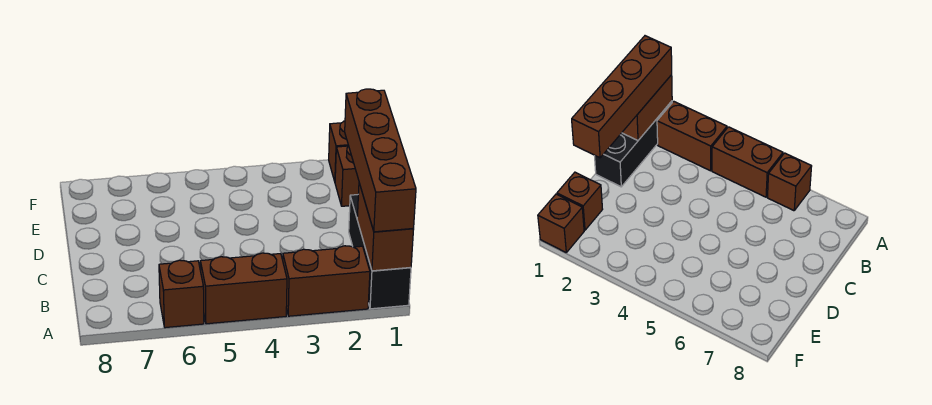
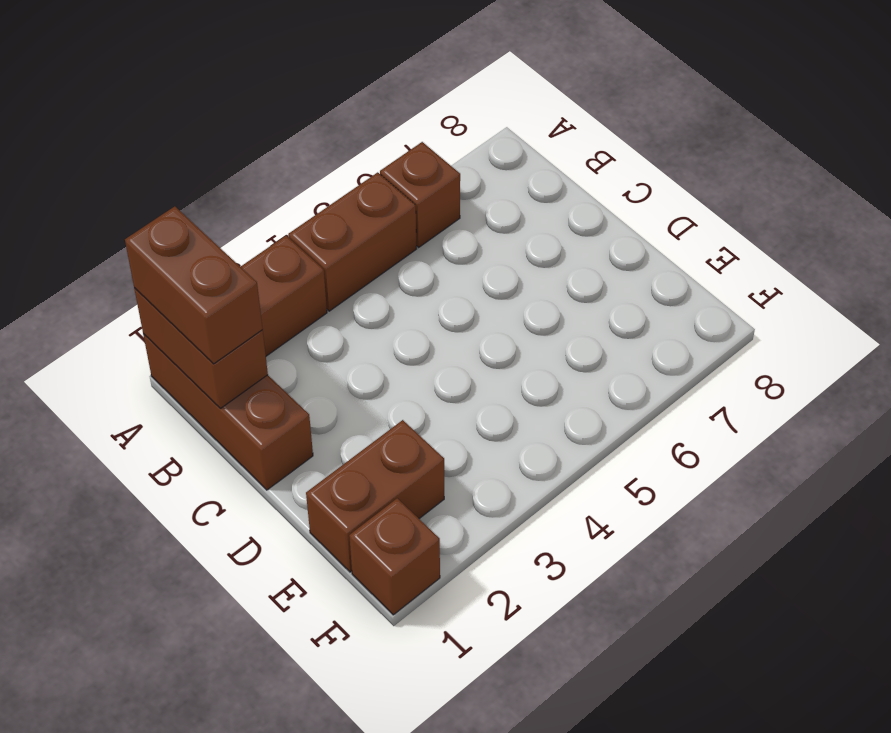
black brick A1:C1 level 1 -> brown brick A1:C1 level 1
brown brick A1:D1 level 3 -> brown brick A1:B1 level 3
brown brick E1 level 1 -> brown brick E1:E2 level 1

